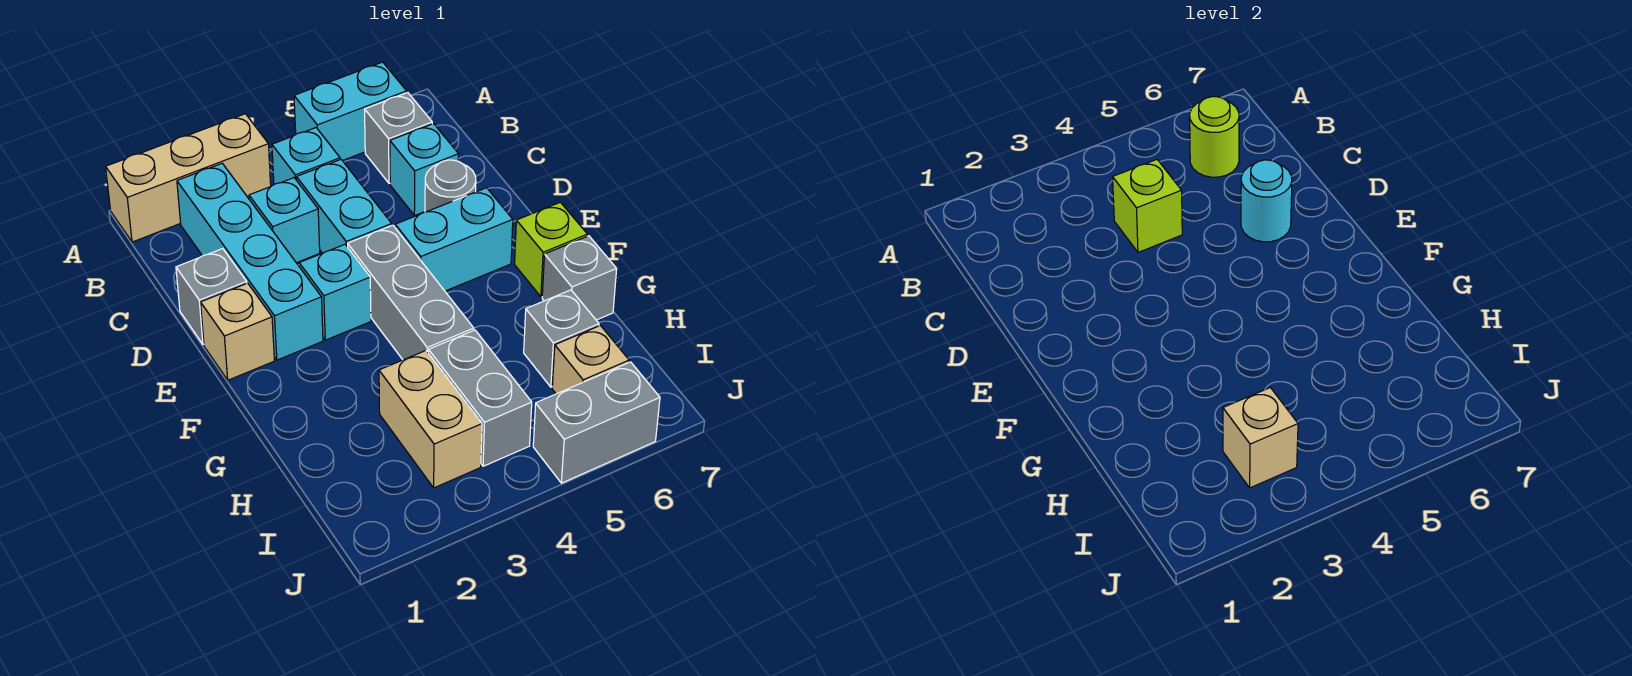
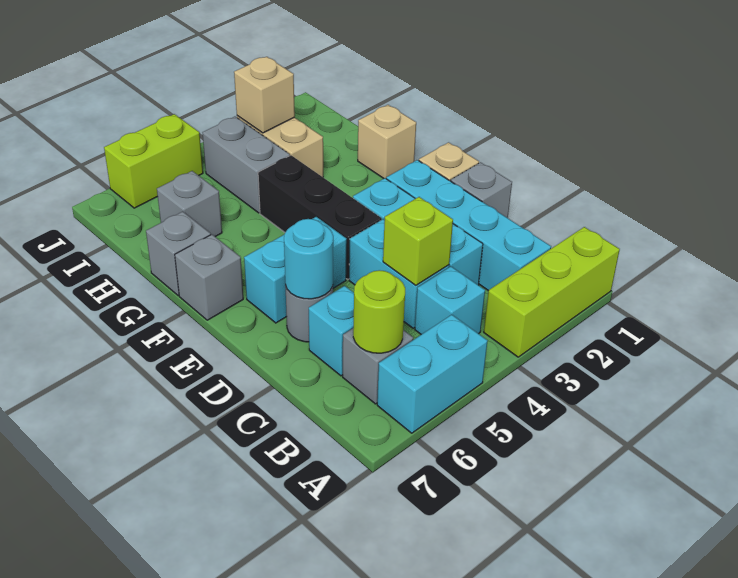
tan brick A1:A3 level 1 -> lime brick A1:A3 level 1
grey brick E4:G4 level 1 -> black brick E4:G4 level 1
lime brick F7 level 1 -> grey brick F7 level 1
tan brick I6 level 1 -> tan brick G1 level 1
grey brick J5:J6 level 1 -> lime brick J5:J6 level 1

